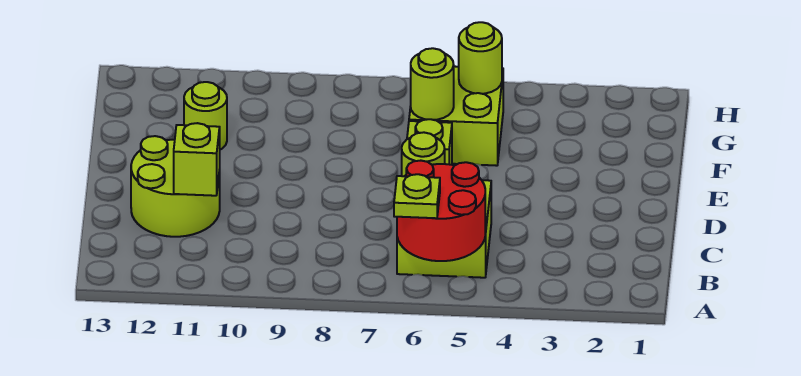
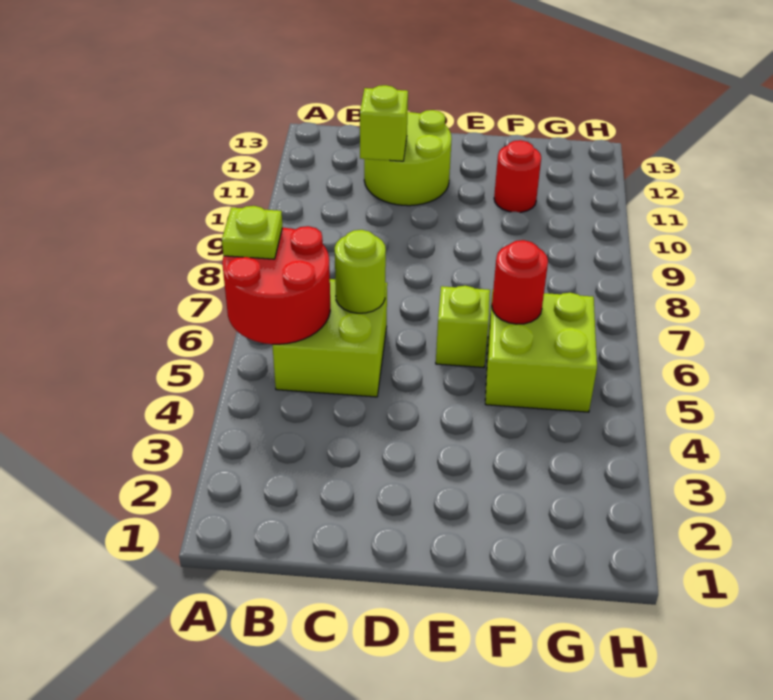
lime round brick F6 level 2 -> red round brick F6 level 2
lime round brick F11 level 1 -> red round brick F11 level 1
lime round brick G5 level 2 -> none

